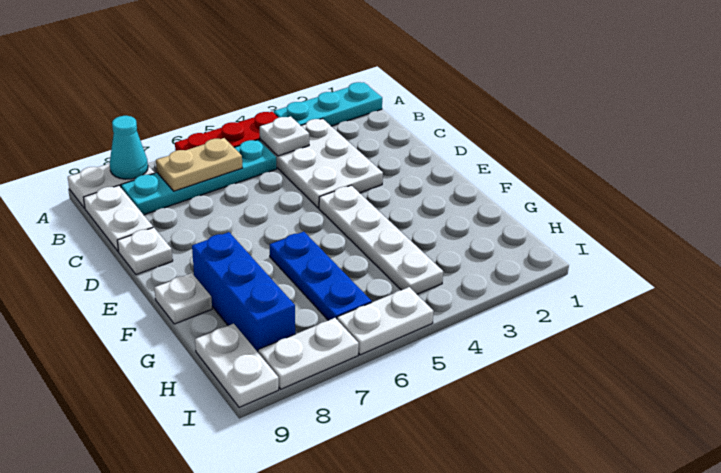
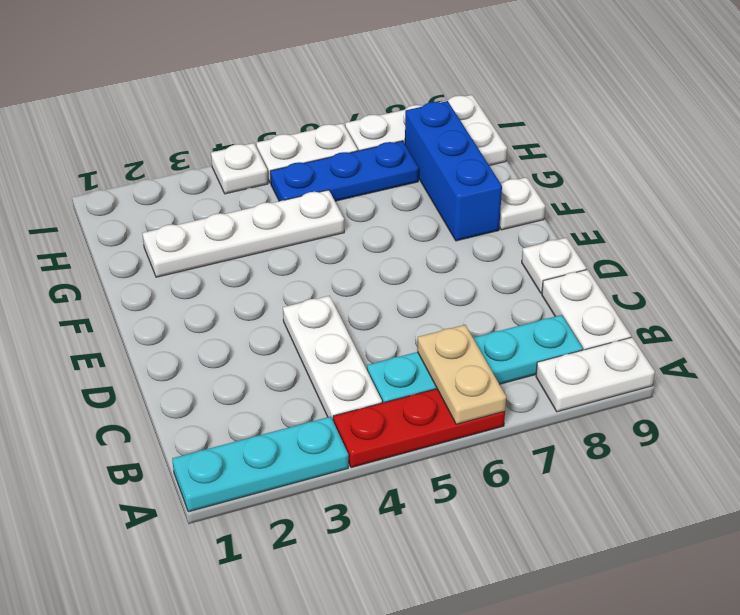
cyan cone A8 level 2 -> none
white plate B3:D4 level 1 -> white plate B4:D4 level 1
white plate B4 level 2 -> white plate I4 level 1
tan plate B6:B7 level 2 -> tan plate A6:B6 level 2
white plate E4:H4 level 1 -> white plate G2:G5 level 1
blue plate F6:H6 level 1 -> blue plate H5:H7 level 1

